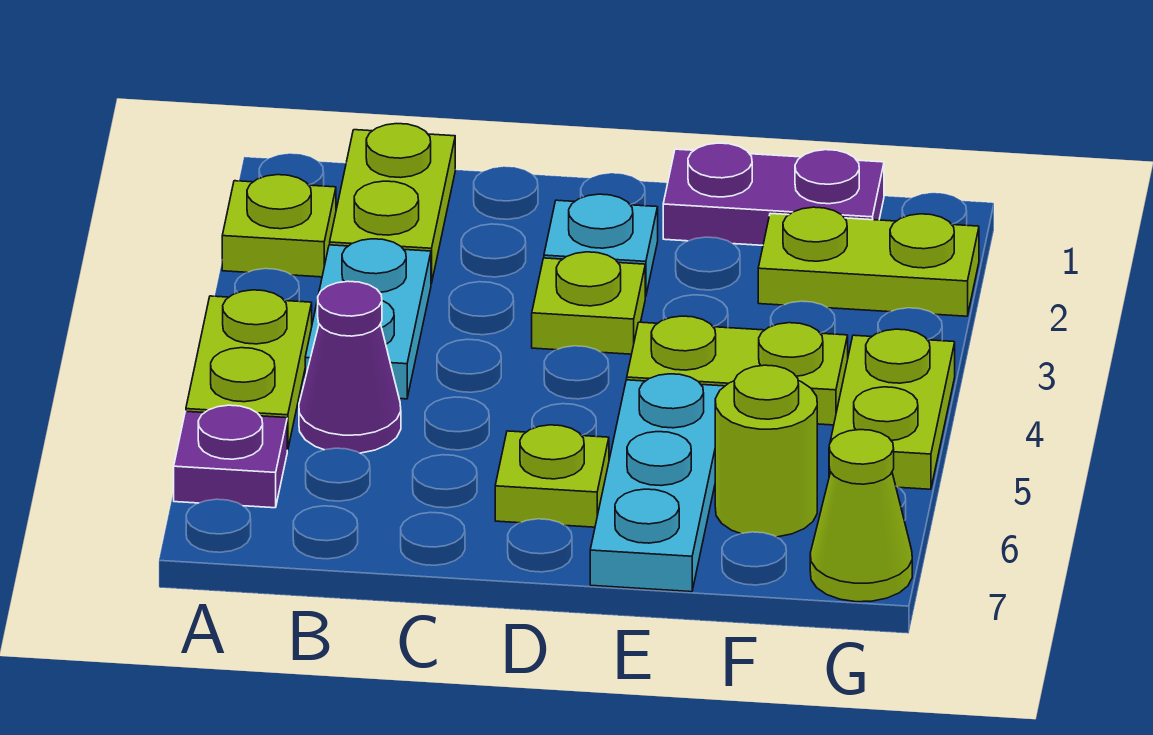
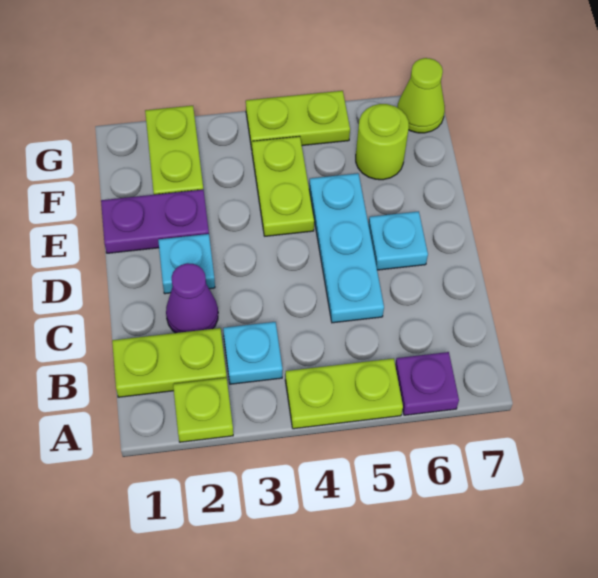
cyan plate B3:B4 level 1 -> cyan plate B3 level 1
purple cone B5 level 1 -> purple cone C2 level 1
lime plate D3 level 1 -> none
lime plate D6 level 1 -> cyan plate D6 level 1
purple plate E1:F1 level 1 -> purple plate E1:E2 level 1
cyan plate E5:E7 level 1 -> cyan plate C5:E5 level 1

